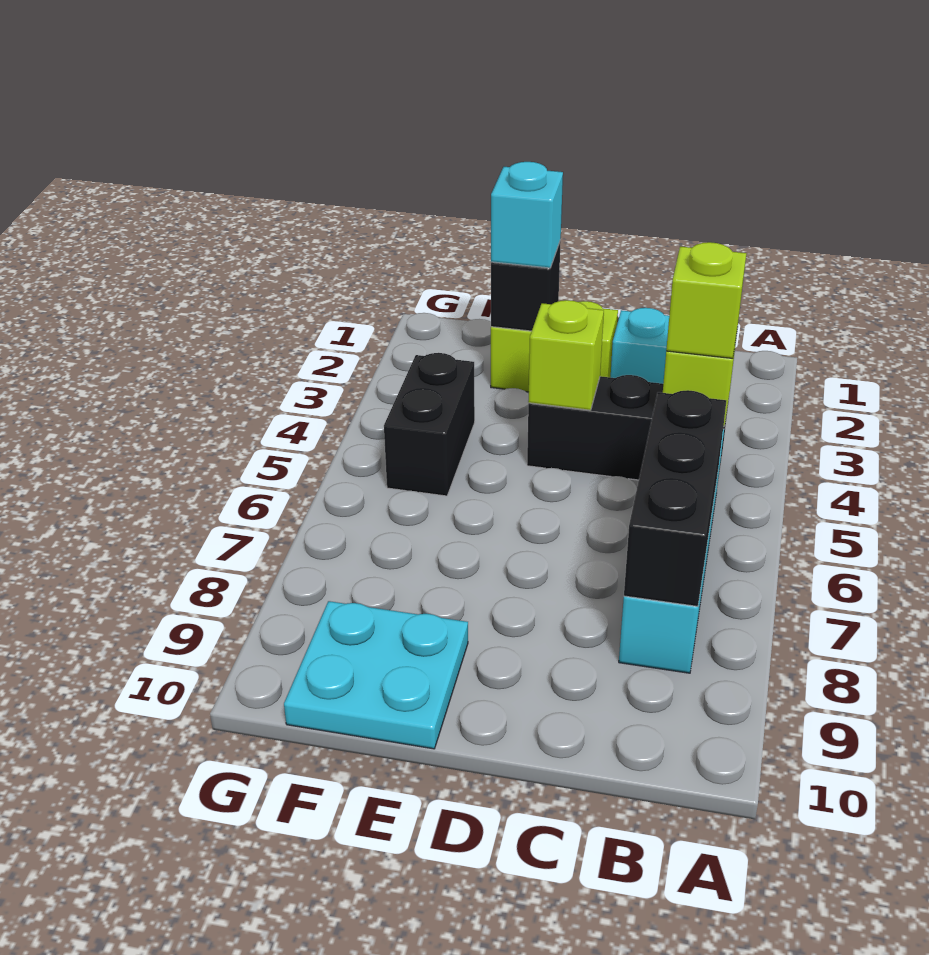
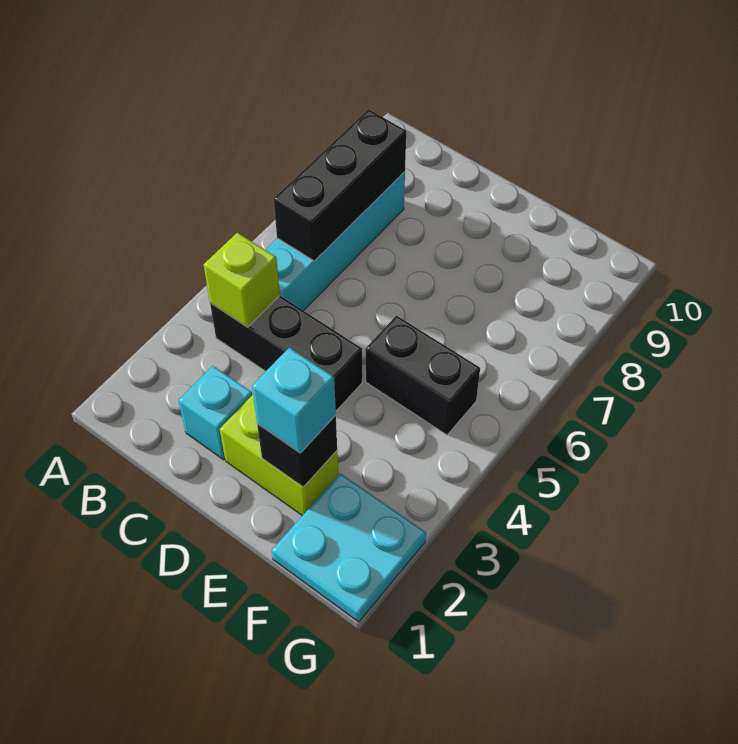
lime brick B4 level 3 -> none
lime brick D4 level 2 -> none
cyan plate E9:F10 level 1 -> cyan plate F1:G2 level 1
black brick F4:F5 level 1 -> black brick E5:F5 level 1

